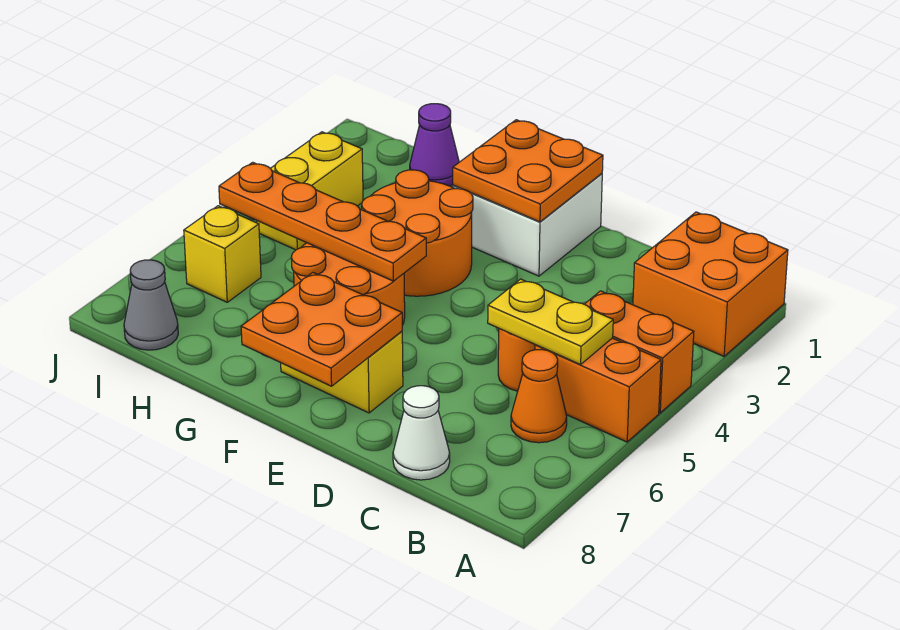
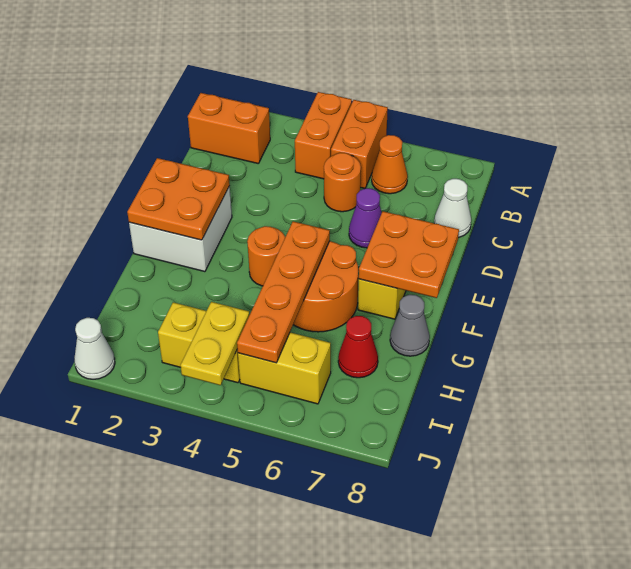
orange brick A1:B2 level 1 -> orange brick B1:B2 level 1
yellow plate B5:C5 level 2 -> yellow plate I4:J4 level 2
orange round brick F3:G4 level 1 -> orange round brick F4 level 1
purple cone H1 level 1 -> purple cone D6 level 1
none -> red cone H7 level 1
yellow brick I6 level 1 -> yellow brick I5:I6 level 1
grey cone I8 level 1 -> grey cone G8 level 1
none -> white cone J1 level 1

